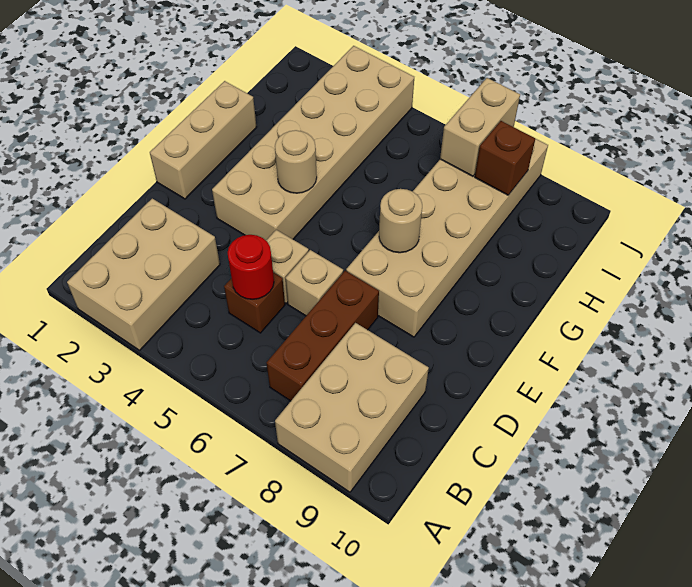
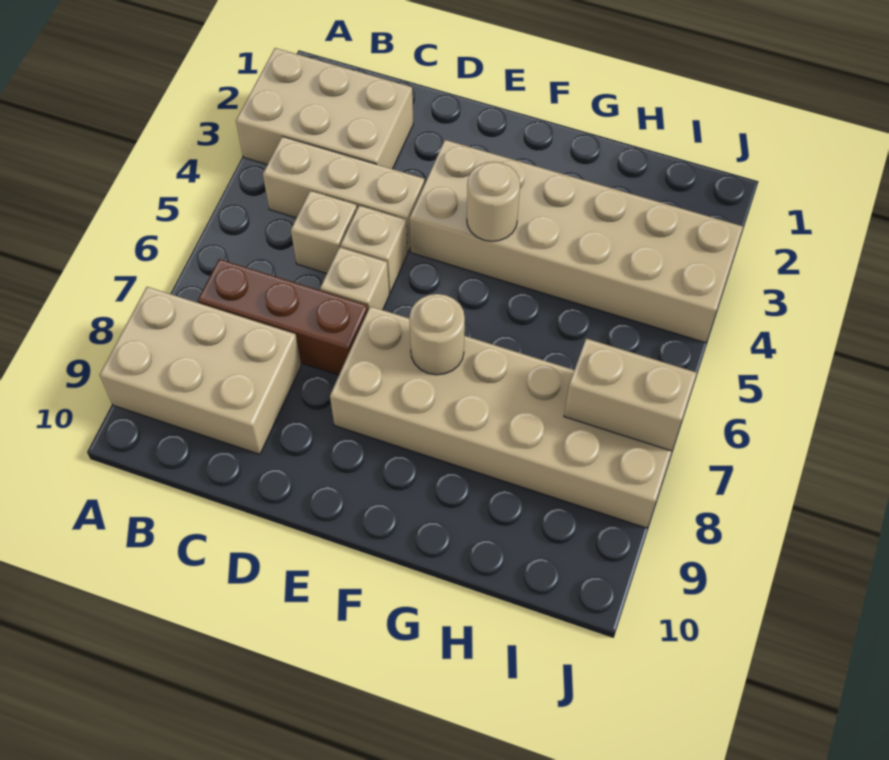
brown brick C5 level 1 -> tan brick C5 level 1
red round brick C5 level 2 -> none
tan brick E1:G1 level 1 -> tan brick B4:D4 level 1
brown brick I8 level 2 -> none

